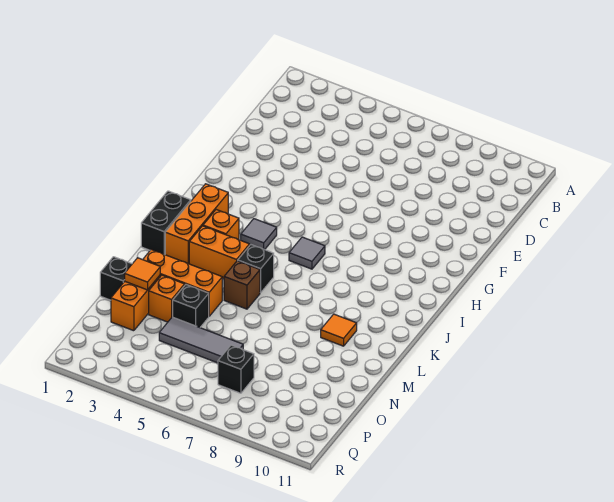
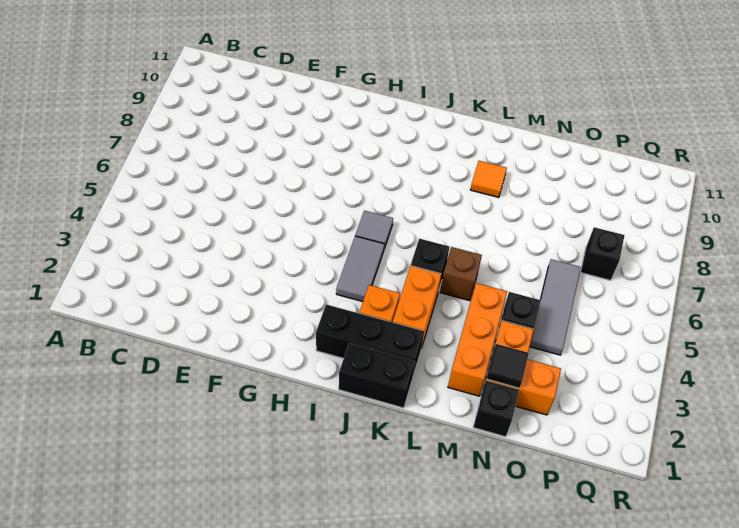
orange brick I2:K2 level 1 -> black brick I2:K2 level 1
grey tile I4 level 1 -> grey tile I4:I5 level 1
orange tile N2 level 2 -> black tile N2 level 2

